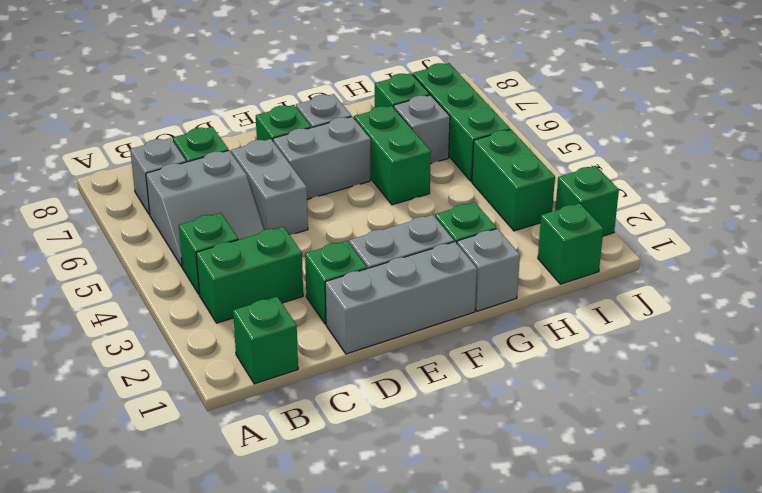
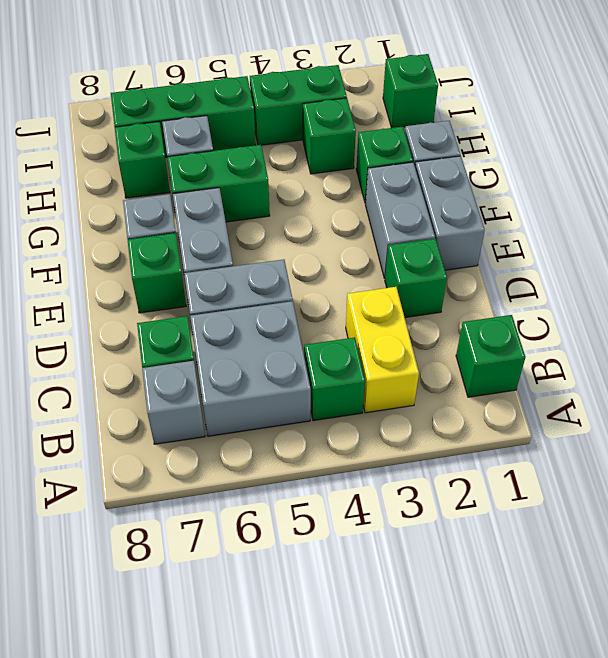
green brick B3:C3 level 1 -> yellow brick B3:C3 level 1
grey slope B5:C6 level 1 top 6 -> grey brick B5:C6 level 1
grey brick D1:F1 level 1 -> grey brick E1:F1 level 1
green brick J2 level 1 -> green brick H3 level 1

